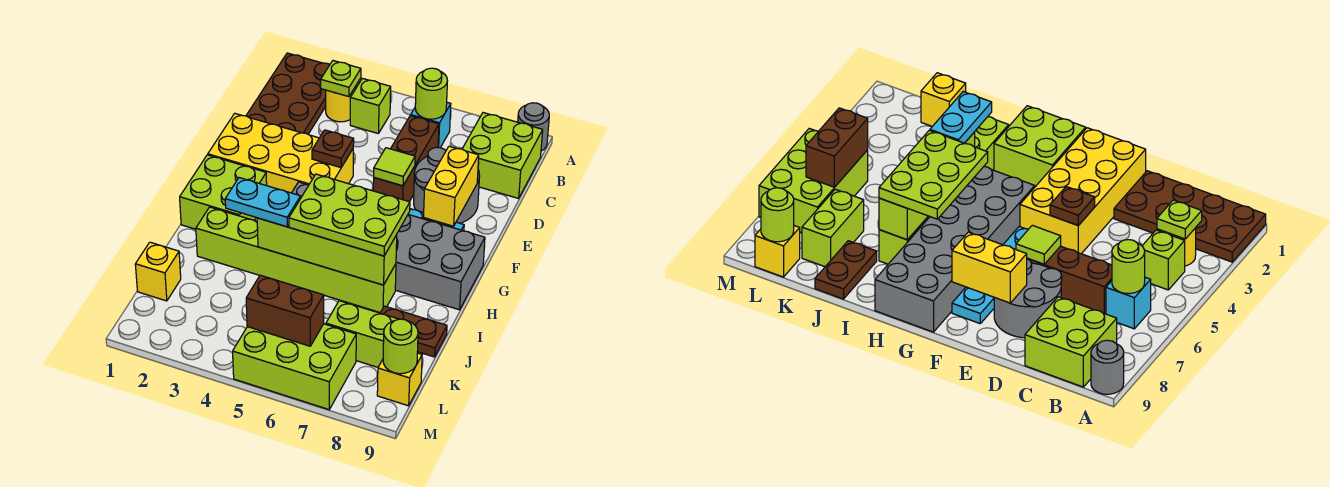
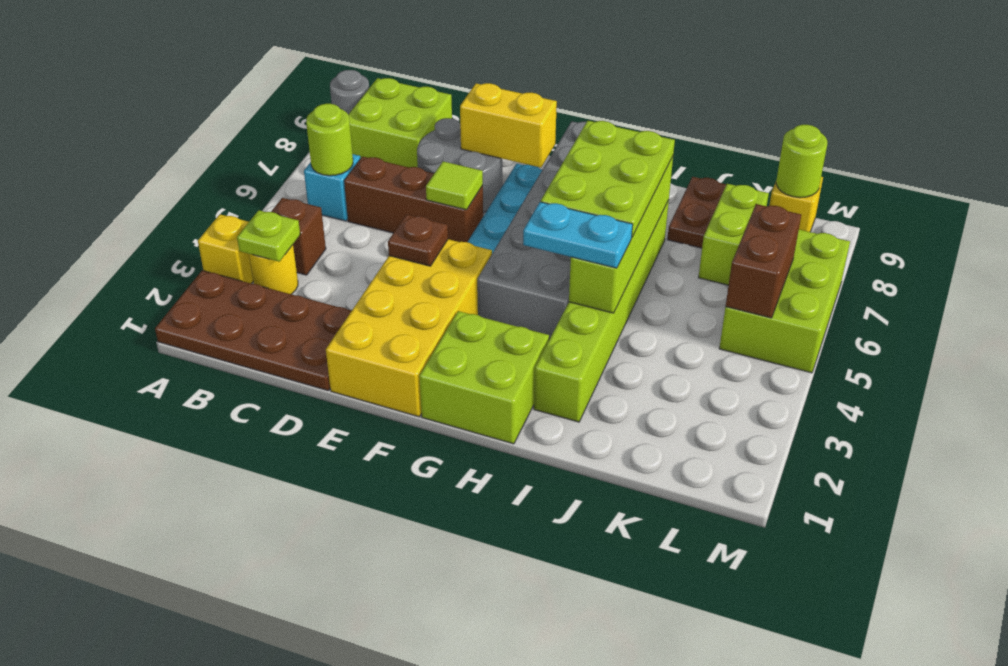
lime brick B4 level 1 -> brown brick B4 level 1
cyan plate I3:I4 level 3 -> cyan plate H4:I4 level 3
yellow brick K1 level 1 -> yellow brick A3 level 1

